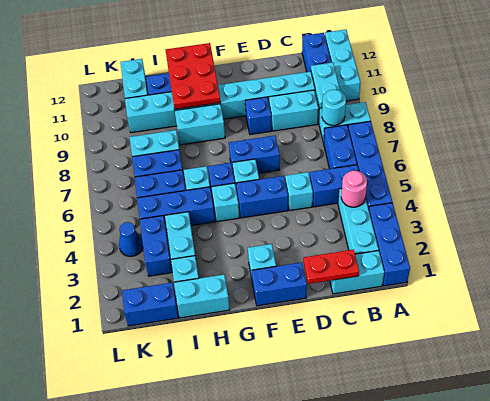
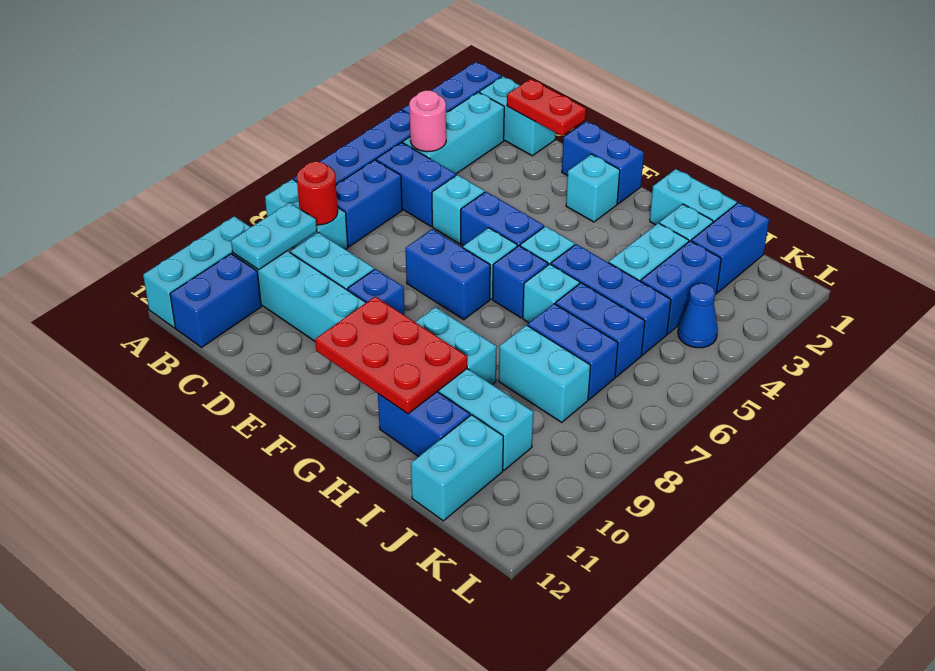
cyan round brick B8 level 2 -> red round brick B8 level 2
red plate G10:H12 level 2 -> red plate F10:H11 level 2
blue brick J1:K1 level 1 -> blue brick J1:J2 level 1

